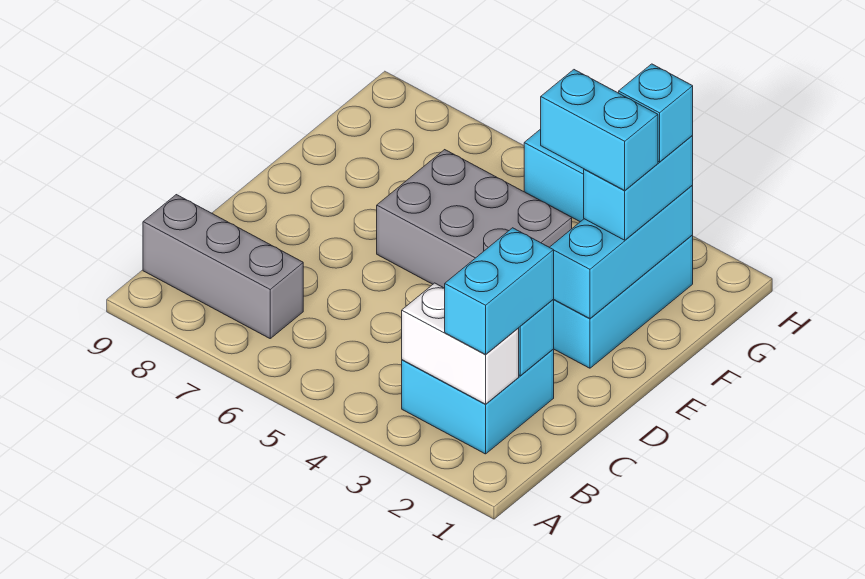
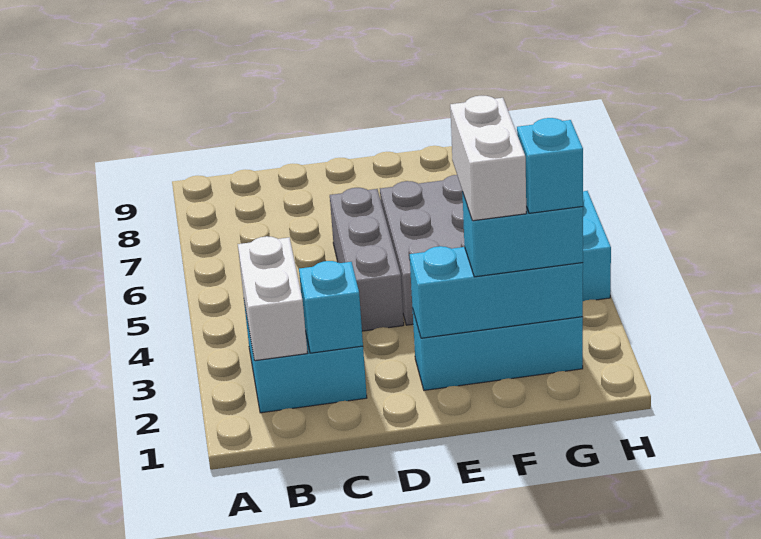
cyan brick B2:C2 level 3 -> none
grey brick B7:B9 level 1 -> grey brick D4:D6 level 1
cyan brick F2:F3 level 4 -> white brick F2:F3 level 4

